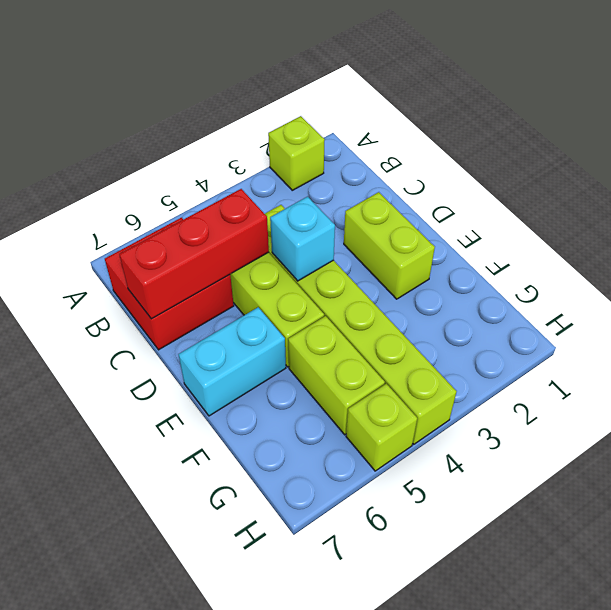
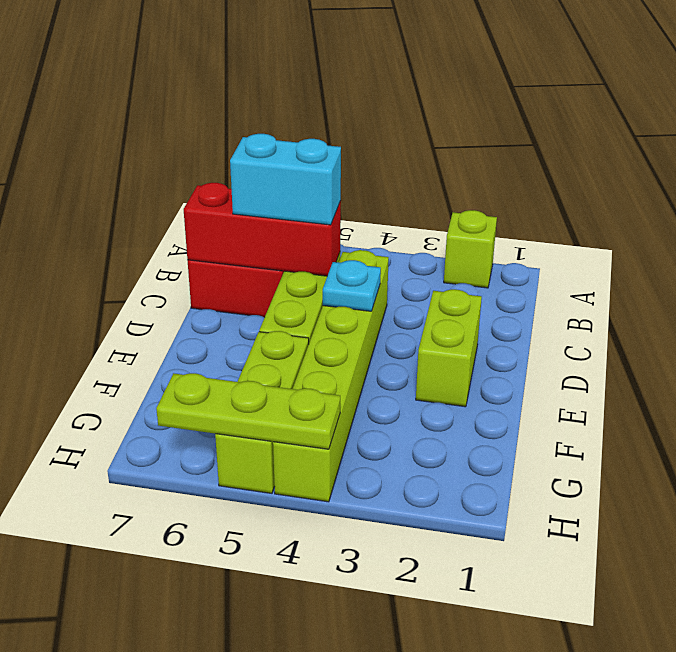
cyan brick D4 level 2 -> cyan plate D4 level 2
cyan brick E6:E7 level 1 -> cyan brick C5:C6 level 3
none -> lime plate H4:H6 level 2

